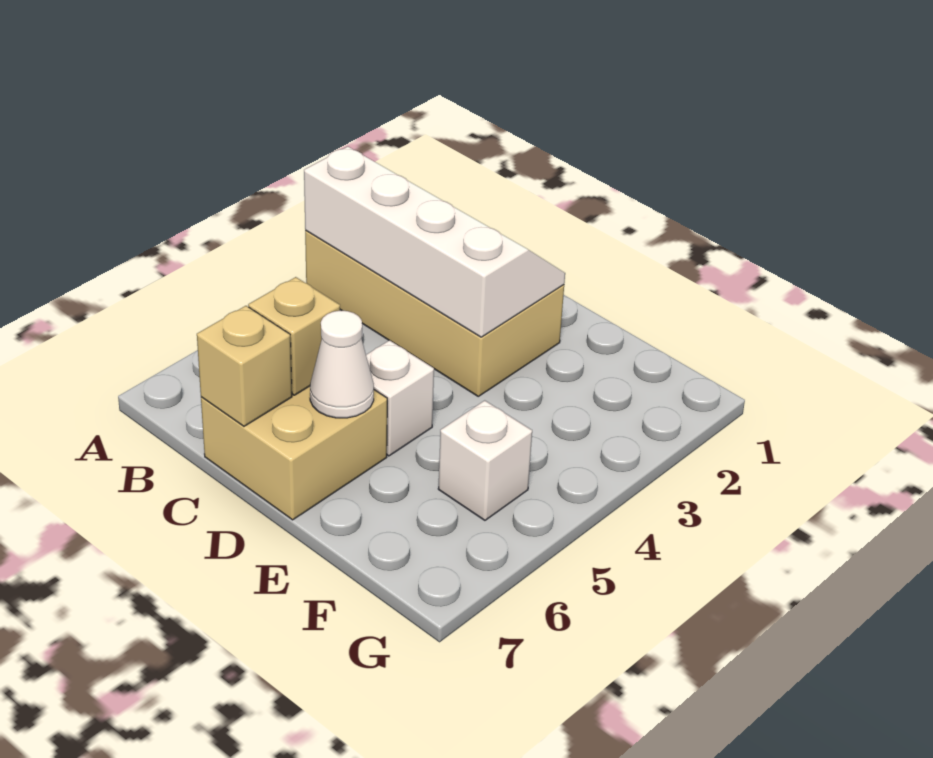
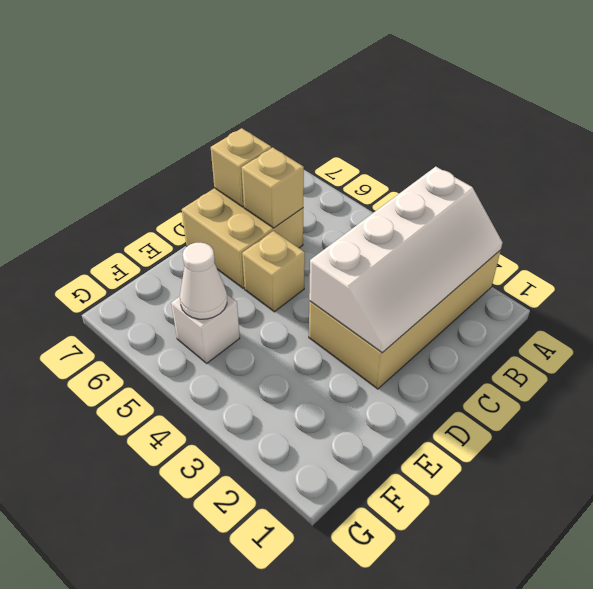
white brick D5 level 1 -> tan brick D5 level 1
white cone D6 level 2 -> white cone F5 level 2

